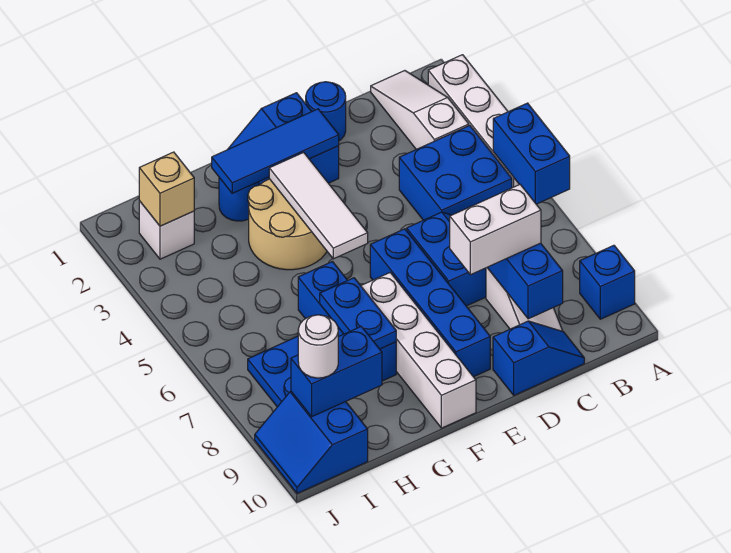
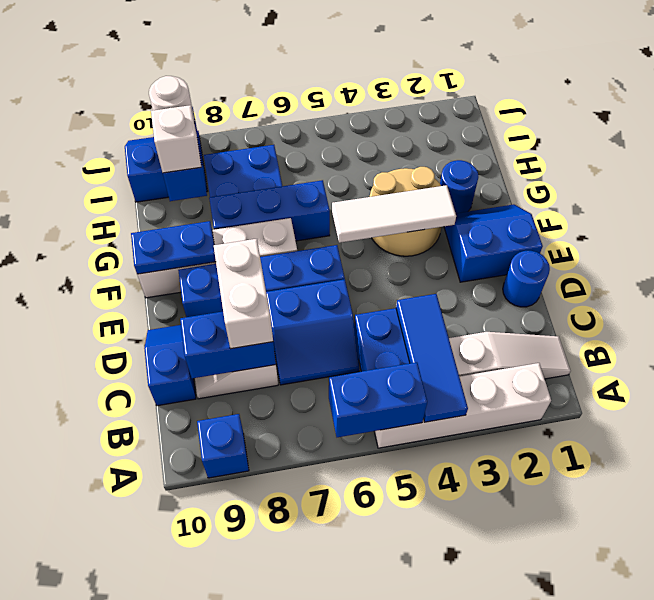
blue slope C10:D10 level 1 top D -> blue slope C10:D10 level 1 top C
blue tile E2:G2 level 2 -> blue tile A4:C4 level 2
blue plate G7:G8 level 2 -> blue plate F9:F10 level 2
white brick I2 level 1 -> white brick H9 level 3
tan brick I2 level 2 -> none

